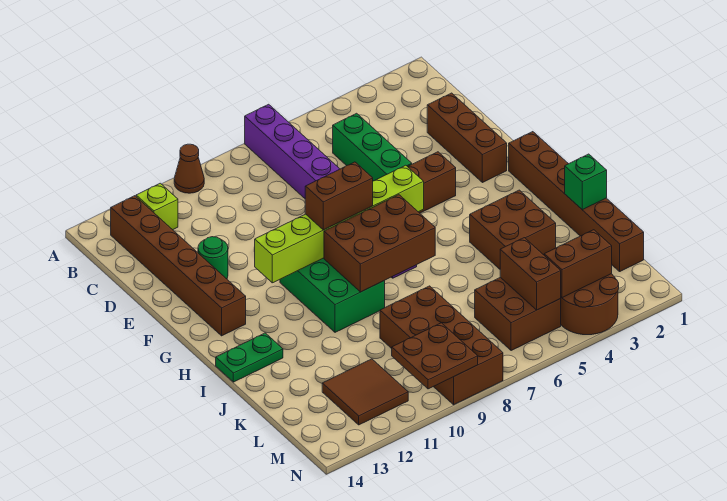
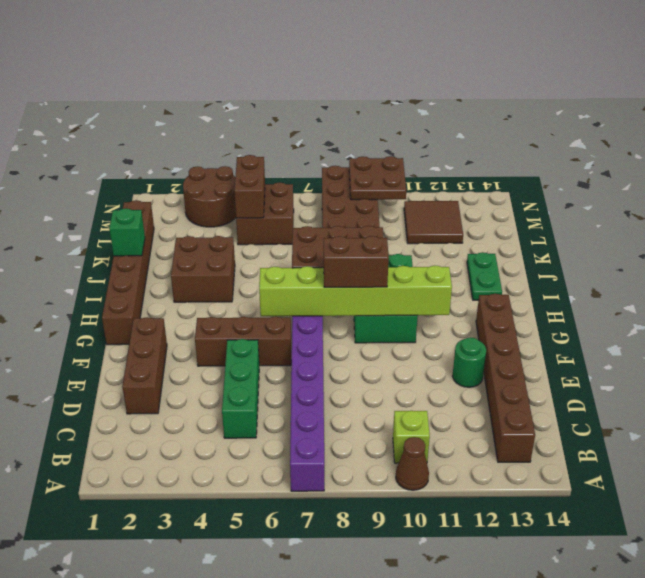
lime brick B12 level 1 -> lime brick B10 level 1
green plate I13:I14 level 1 -> green plate I13:J13 level 1
brown brick M3:M4 level 2 -> none

